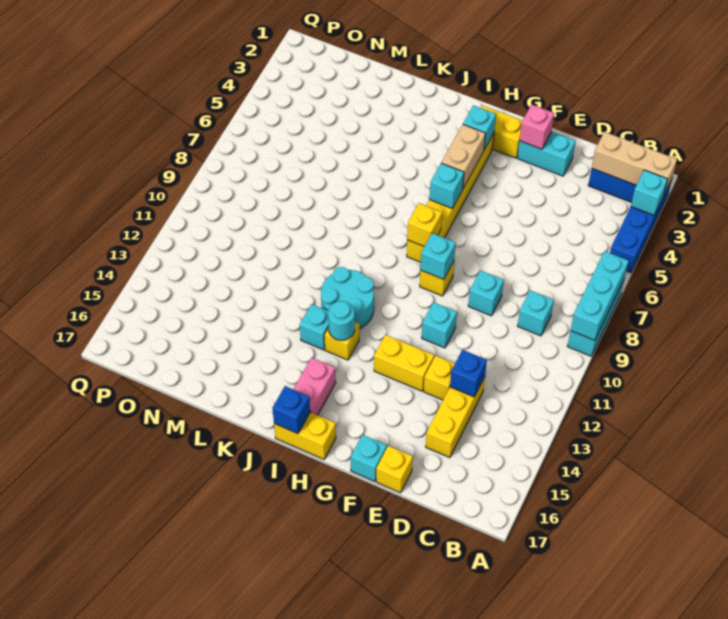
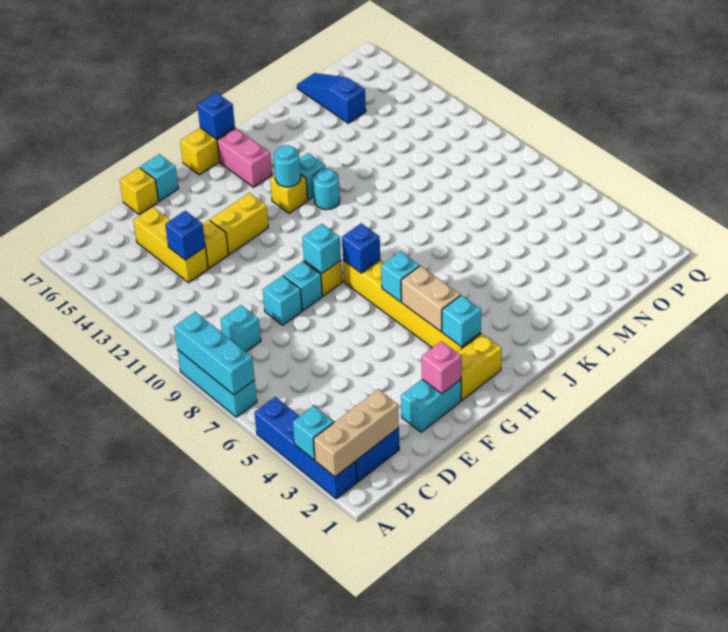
cyan brick F11 level 1 -> cyan brick F9 level 1
yellow brick H8 level 2 -> blue brick H8 level 2
cyan round brick I11:J12 level 1 -> cyan round brick J12 level 1
none -> blue slope N15:N17 level 1 top 15

